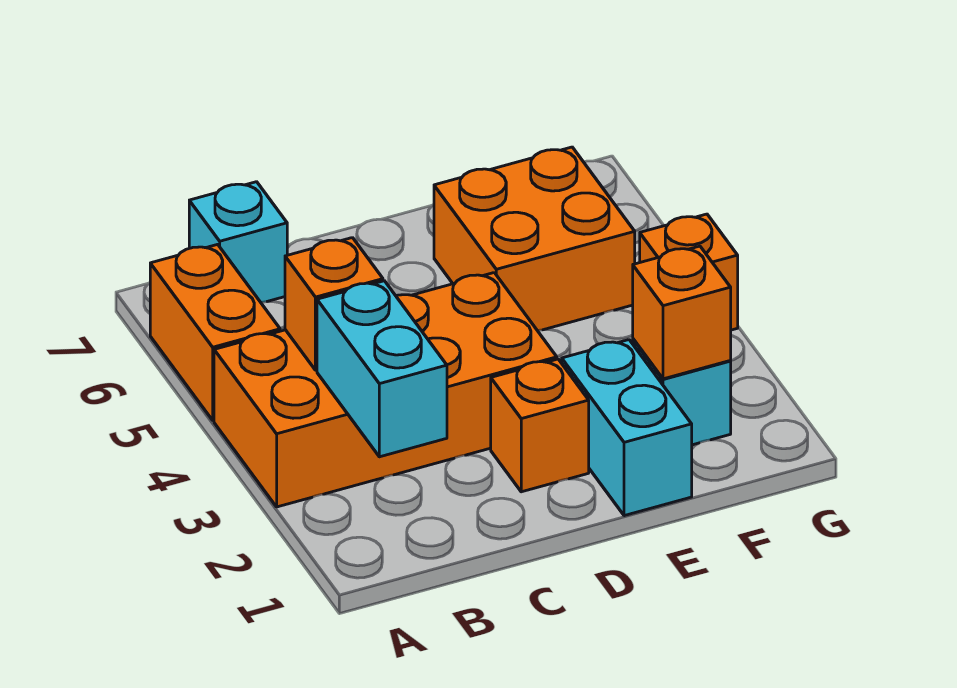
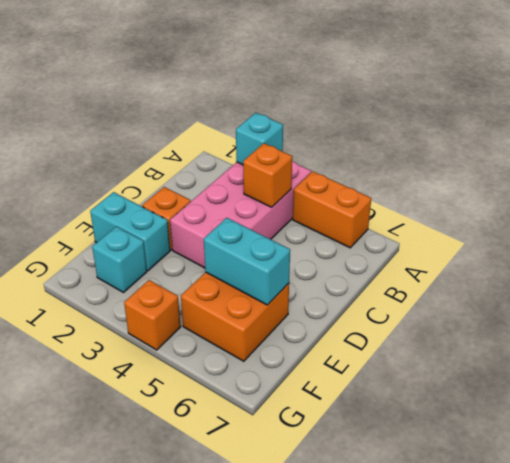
orange brick A3:D4 level 1 -> pink brick A3:D4 level 1
cyan brick B2:B3 level 2 -> cyan brick E5:E6 level 2
cyan brick B7 level 1 -> cyan brick A3 level 2
orange brick F2 level 2 -> none

